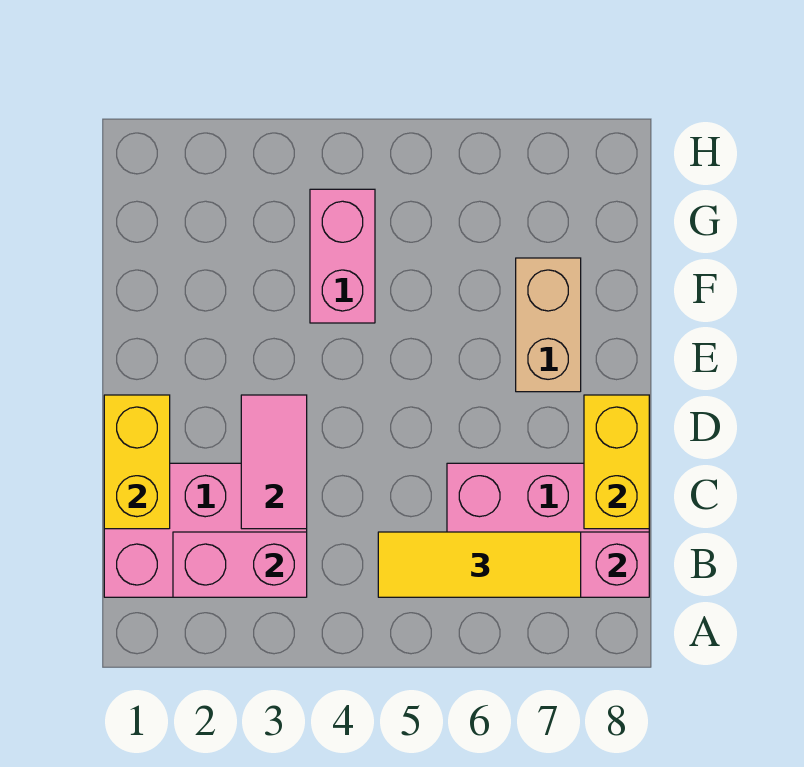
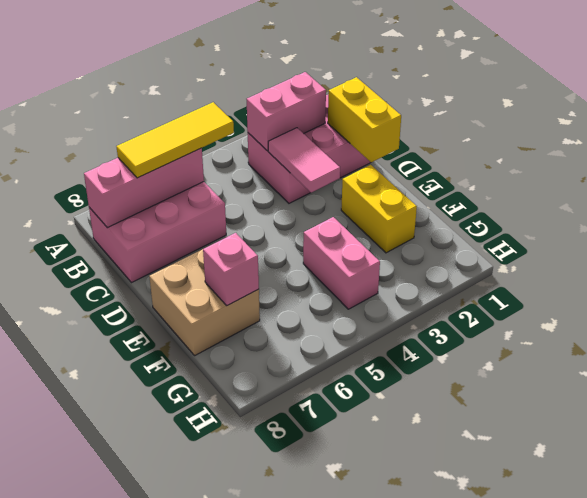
yellow brick C8:D8 level 2 -> yellow brick E2:F2 level 1
tan brick E7:F7 level 1 -> tan brick E7:F8 level 1
none -> pink brick F7 level 2

